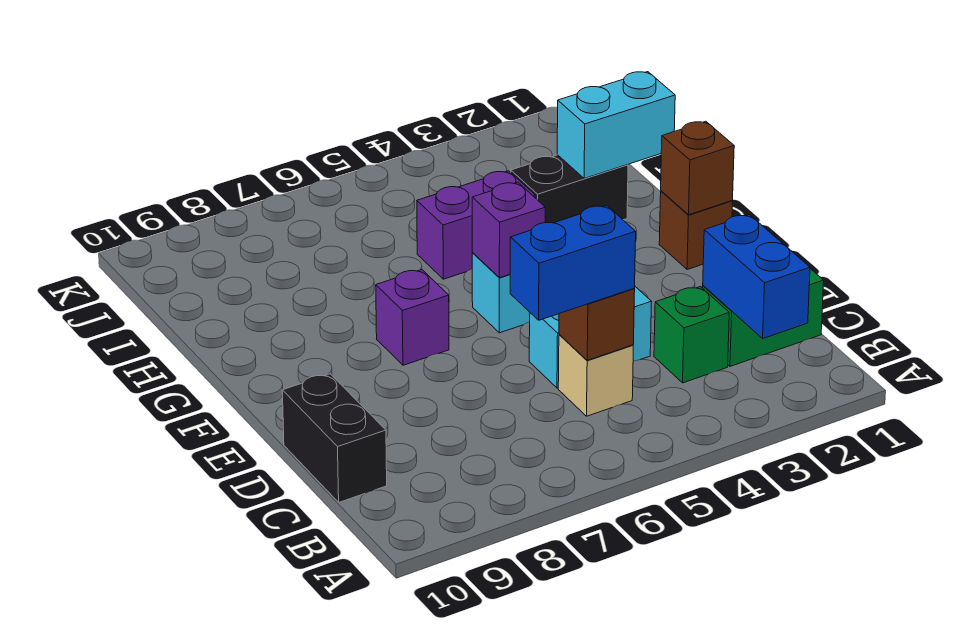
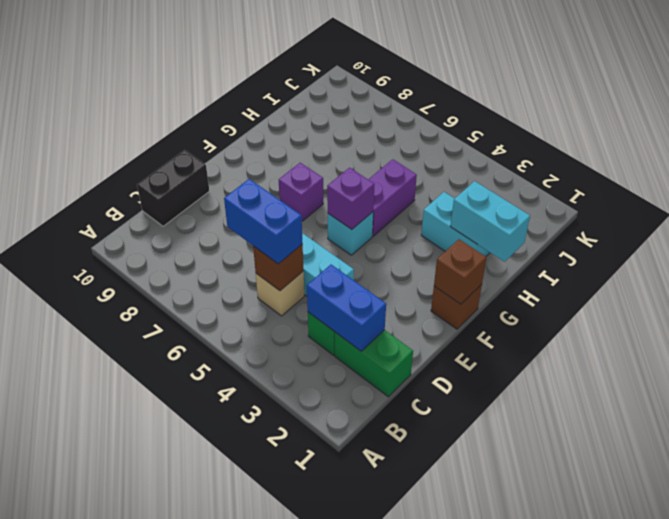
blue brick B2:C2 level 2 -> blue brick C2:C3 level 2
black brick H2:H3 level 1 -> cyan brick H2:H3 level 1
purple brick H4:H5 level 1 -> purple brick G5:H5 level 1

